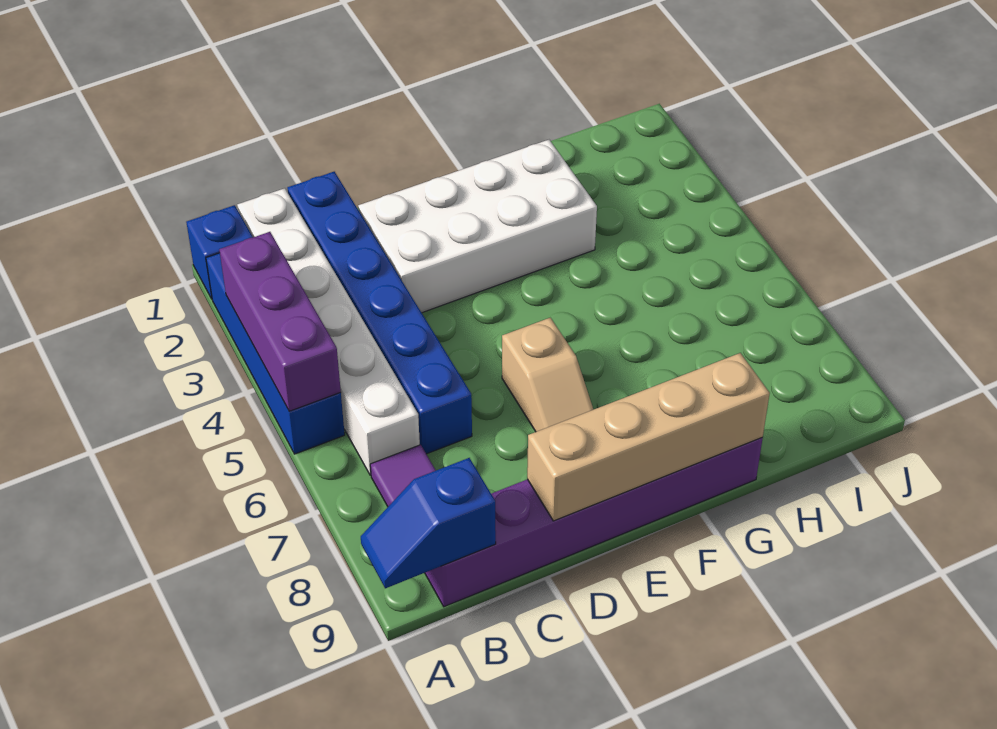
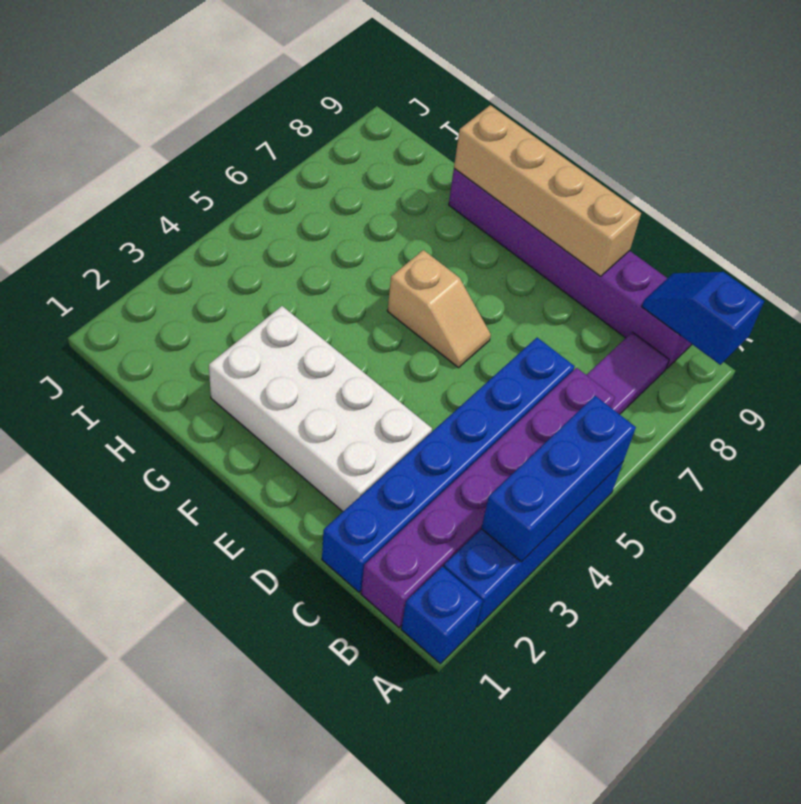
purple brick A3:A5 level 2 -> blue brick A3:A5 level 2
blue slope A9:B9 level 2 top B -> blue slope A9:B9 level 2 top A
white brick B1:B6 level 1 -> purple brick B1:B6 level 1
tan slope E6:E7 level 1 top 6 -> tan slope E6:F6 level 1 top F

